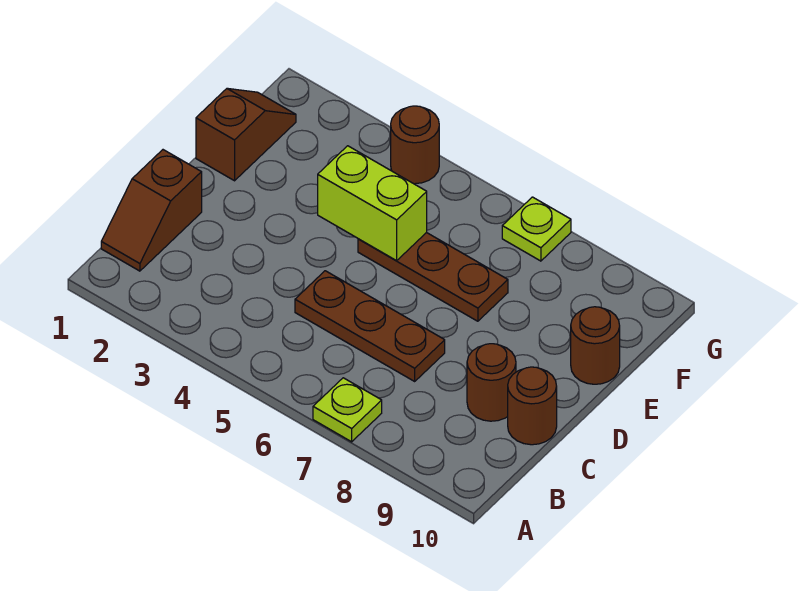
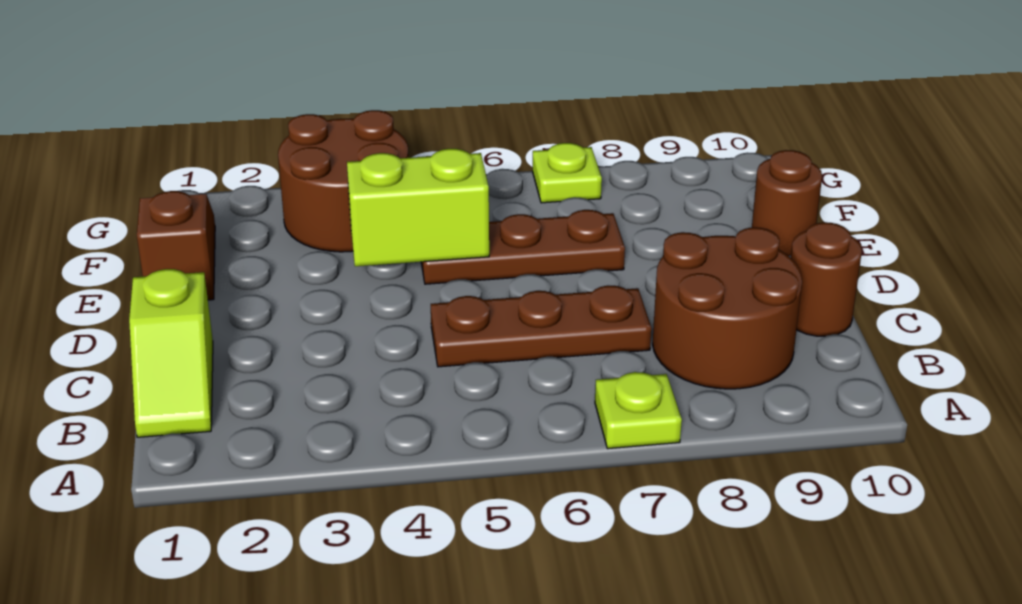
brown slope B1:C1 level 1 top C -> lime slope B1:C1 level 1 top C
brown round brick C9 level 1 -> brown round brick B8:C9 level 1
brown round brick G4 level 1 -> brown round brick F3:G4 level 1

